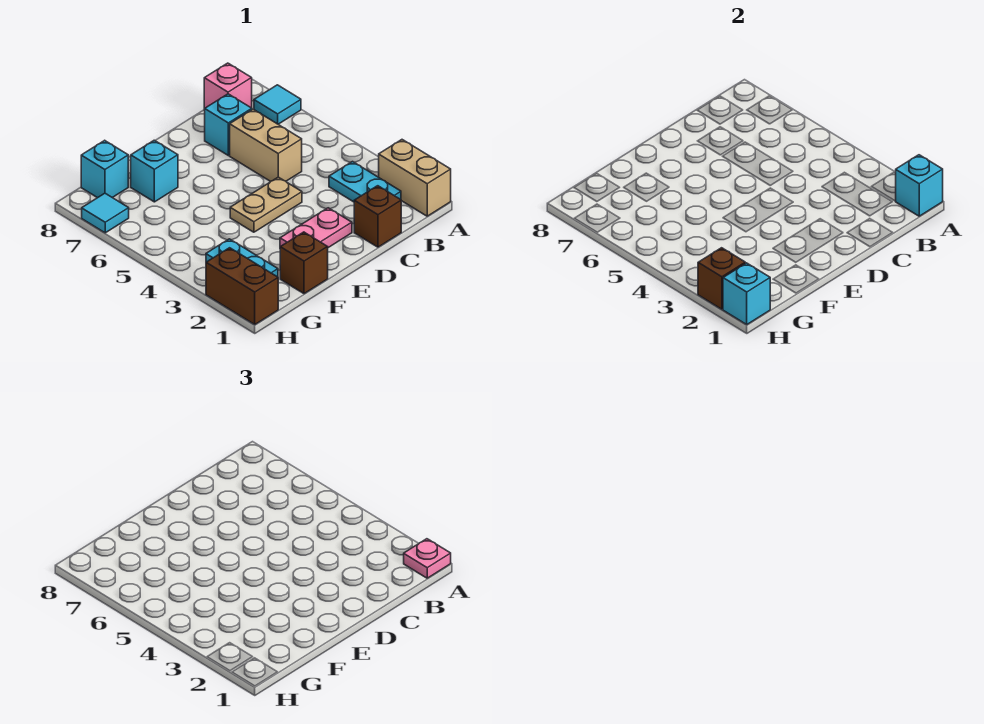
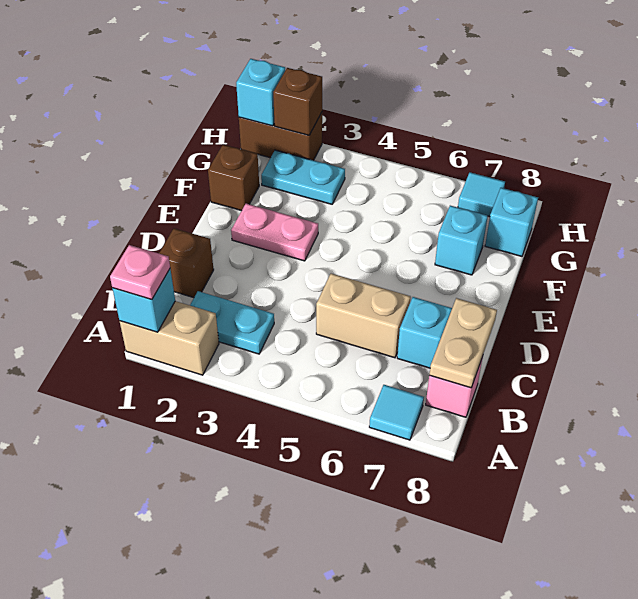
pink plate D2:E2 level 1 -> pink plate E2:E3 level 1
tan plate D4:E4 level 1 -> tan plate B8:C8 level 2

